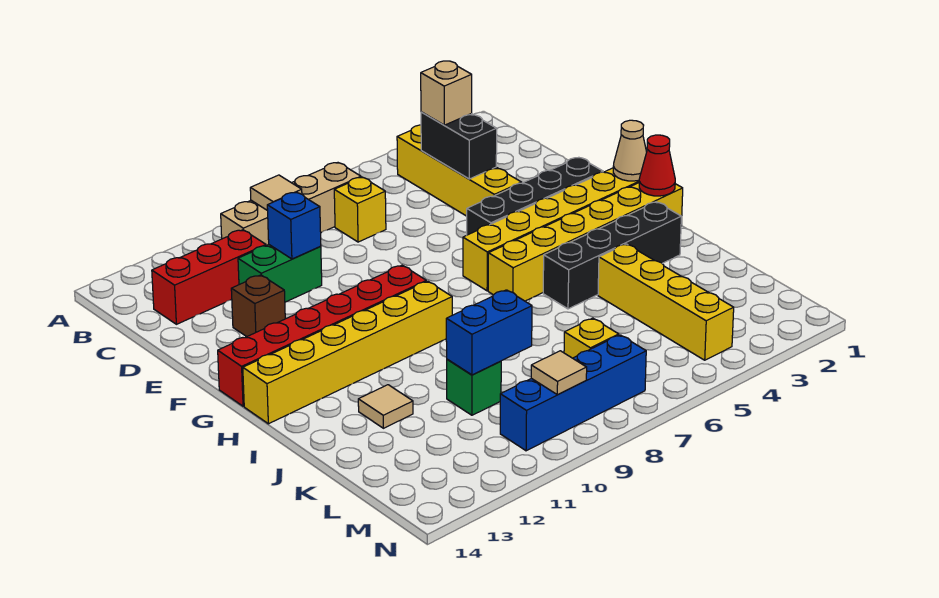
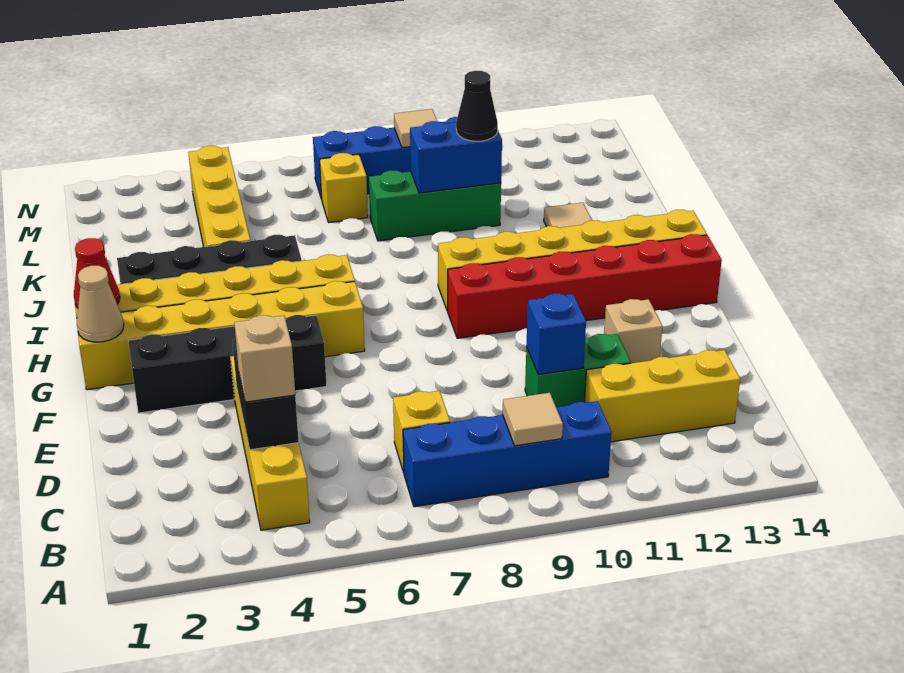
tan brick B7:B10 level 1 -> blue brick B7:B10 level 1
red brick C11:C13 level 1 -> yellow brick C11:C13 level 1
brown brick E12 level 1 -> tan brick E12 level 1
green brick K10 level 1 -> green brick K8:K10 level 1
none -> black cone K10 level 3

